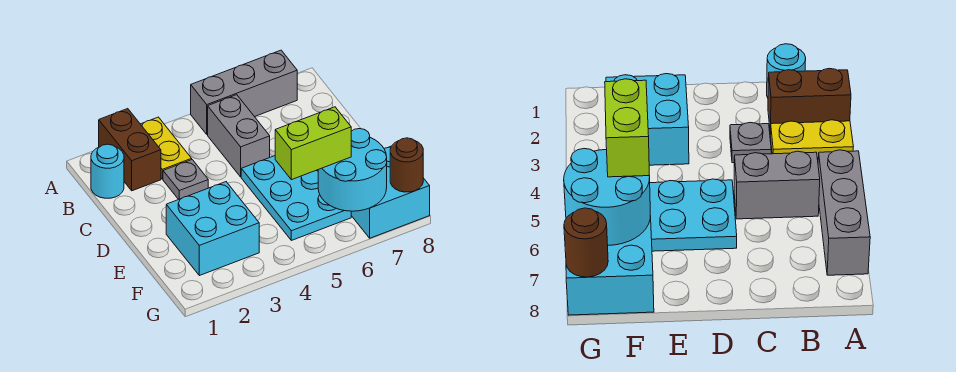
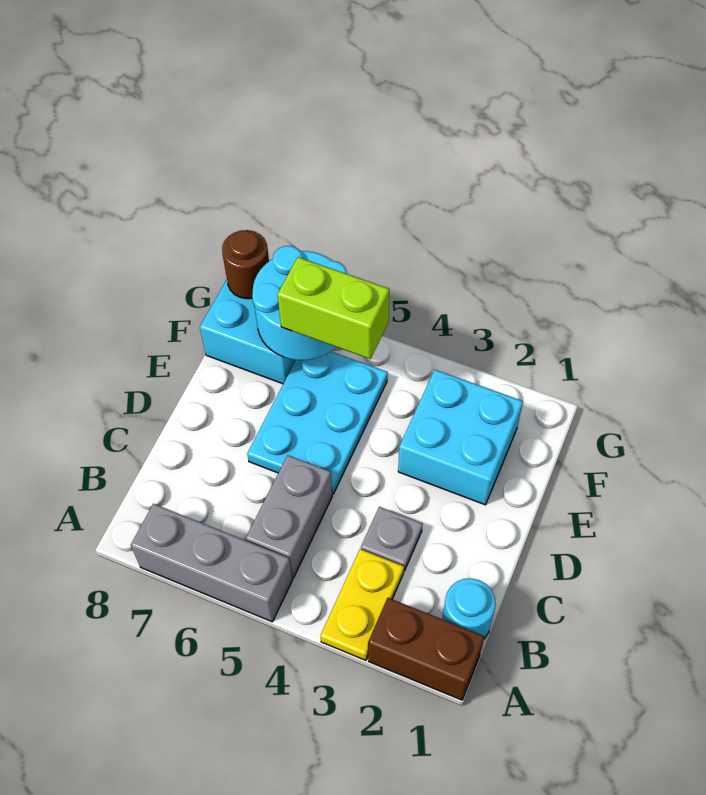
brown brick A2:B2 level 1 -> brown brick A1:A2 level 1

